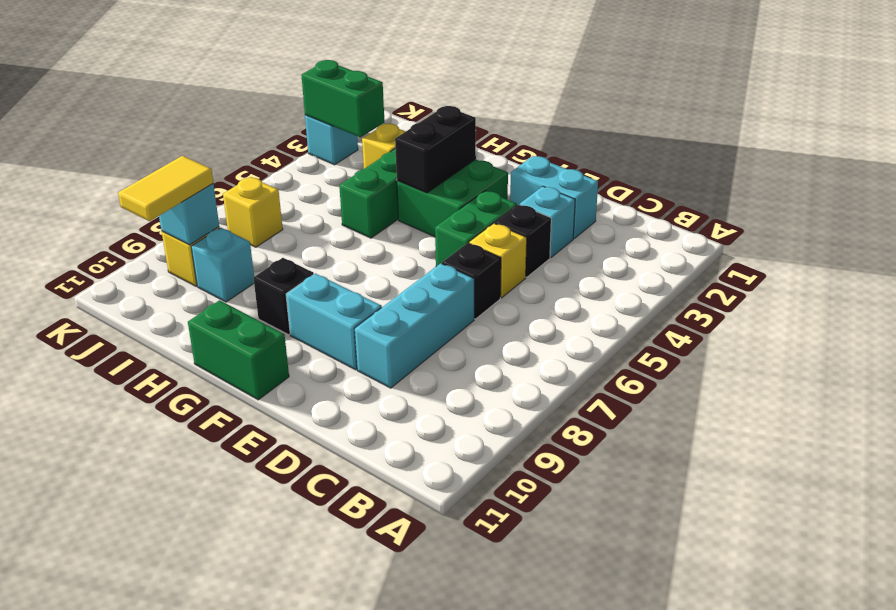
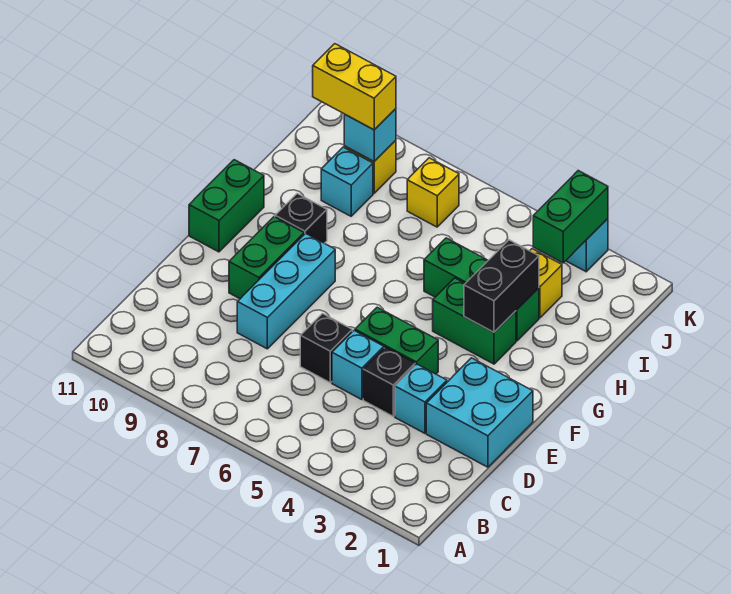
cyan brick D2:E2 level 1 -> cyan brick D1:E2 level 1
yellow brick D5 level 1 -> cyan brick D5 level 1
cyan brick D7:D9 level 1 -> cyan brick D8:F8 level 1
cyan brick E9:F9 level 1 -> green brick E9:F9 level 1
green brick F3:G4 level 1 -> green brick G3:G4 level 1
black brick G3:G4 level 2 -> black brick G3:H3 level 2
yellow tile J9:J10 level 3 -> yellow brick J9:J10 level 3

